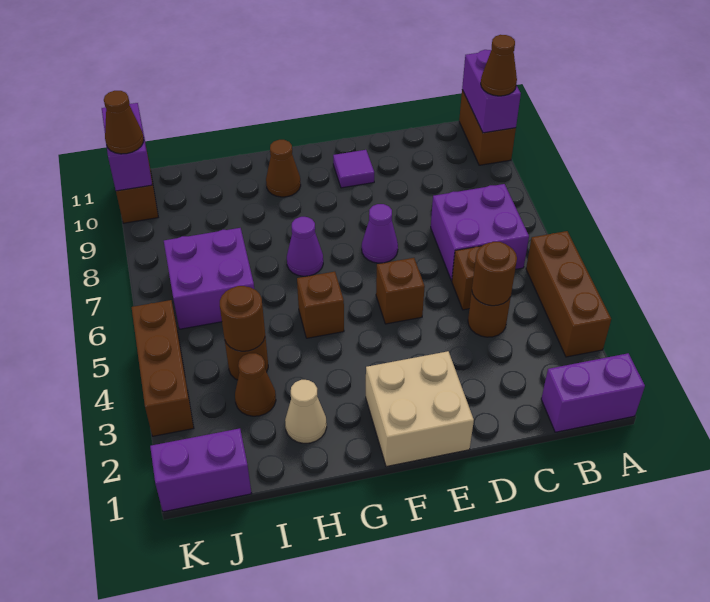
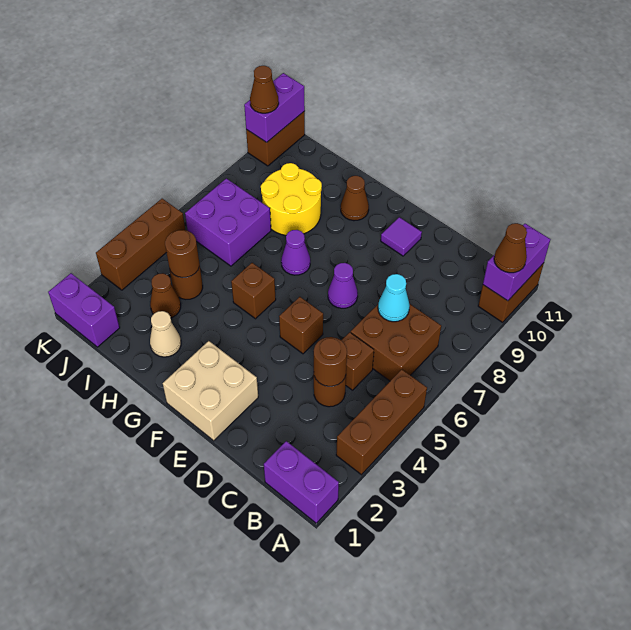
purple brick B6:C7 level 1 -> brown brick B6:C7 level 1
none -> cyan cone C7 level 2
none -> yellow round brick H8:I9 level 1

